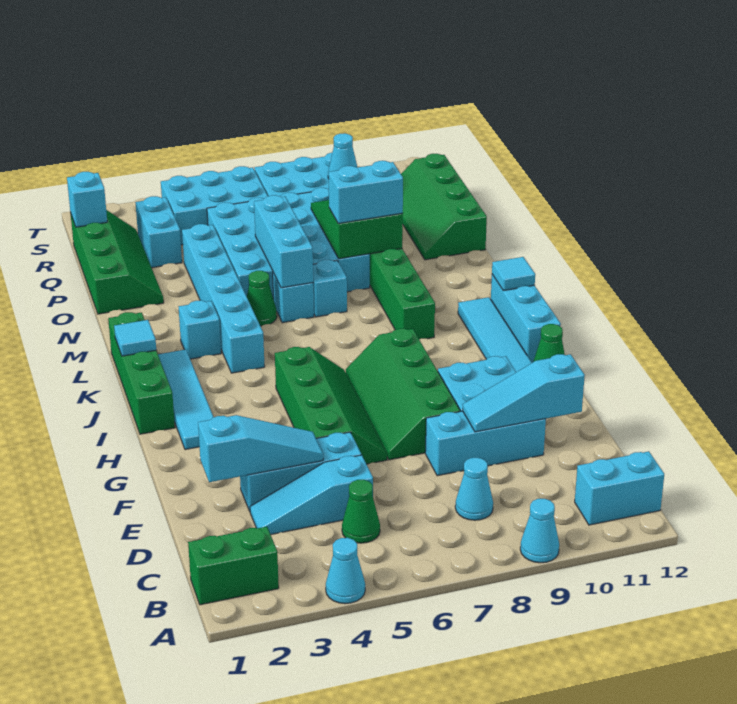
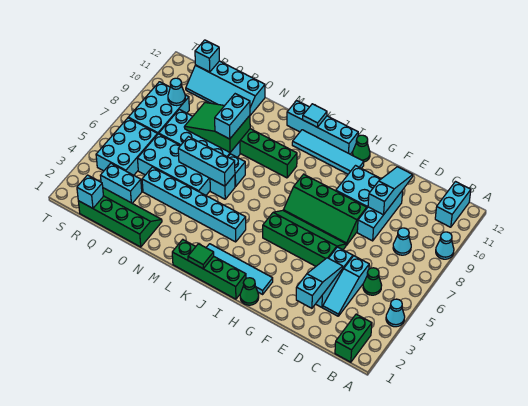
cyan slope E9:E11 level 2 top 11 -> cyan slope E9:E11 level 2 top 9
cyan brick I12:K12 level 1 -> cyan brick I12:L12 level 1
cyan tile K1 level 2 -> green tile K1 level 2
cyan brick L3 level 1 -> cyan brick R12 level 2
green cone M5 level 1 -> green cone H1 level 1
green slope O11:R12 level 1 top 12 -> cyan slope O11:R12 level 1 top 12

